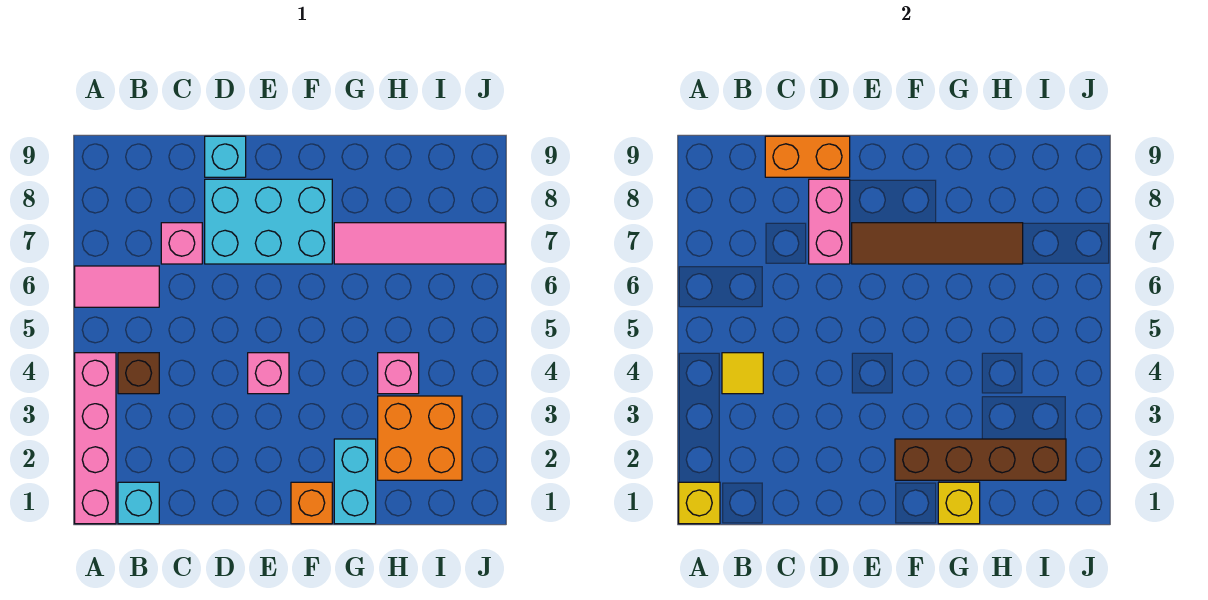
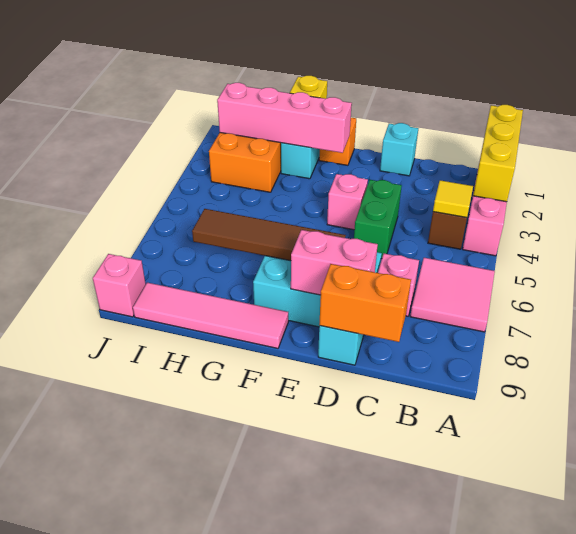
yellow brick A1 level 2 -> yellow brick A1:A3 level 2
pink tile A6:B6 level 1 -> pink tile A6:B7 level 1
cyan brick B1 level 1 -> cyan brick D1 level 1
none -> green brick D4:D5 level 1
pink brick D7:D8 level 2 -> pink brick D8:E8 level 2
brown brick F2:I2 level 2 -> pink brick F2:I2 level 2
pink tile G7:J7 level 1 -> pink tile F9:I9 level 1
pink brick H4 level 1 -> pink brick J9 level 1

